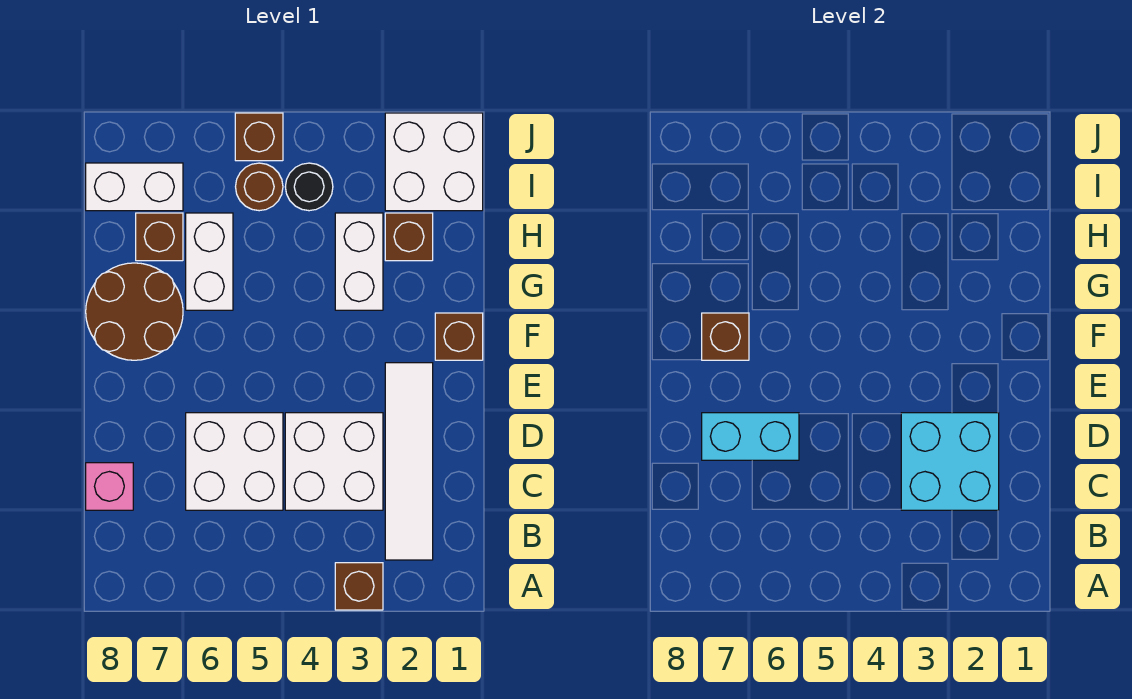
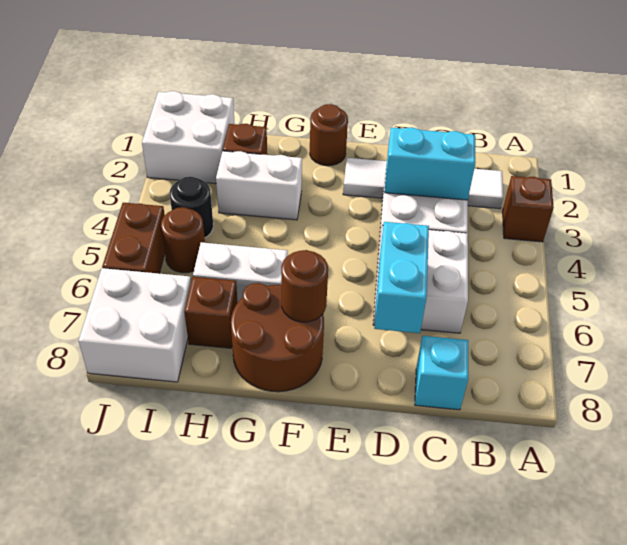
cyan brick C2:D3 level 2 -> cyan brick C3:D3 level 2
pink brick C8 level 1 -> cyan brick C8 level 1
brown brick F1 level 1 -> brown round brick F1 level 1
brown brick F7 level 2 -> brown round brick F7 level 2
white brick I7:I8 level 1 -> white brick I7:J8 level 1
brown brick J5 level 1 -> brown brick J5:J6 level 1

